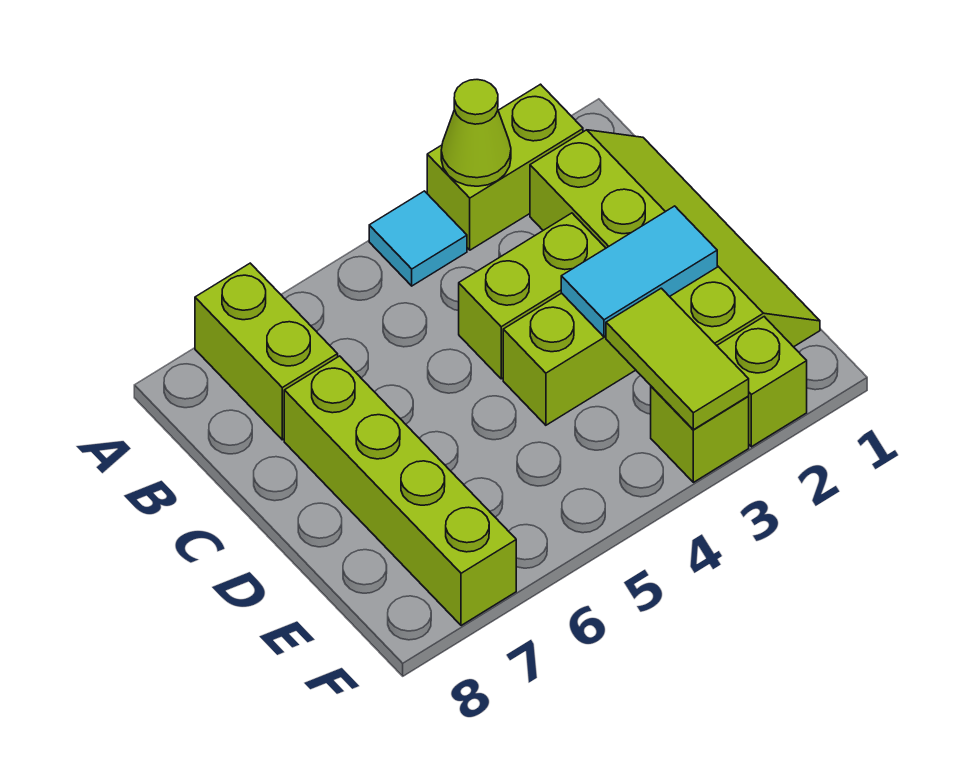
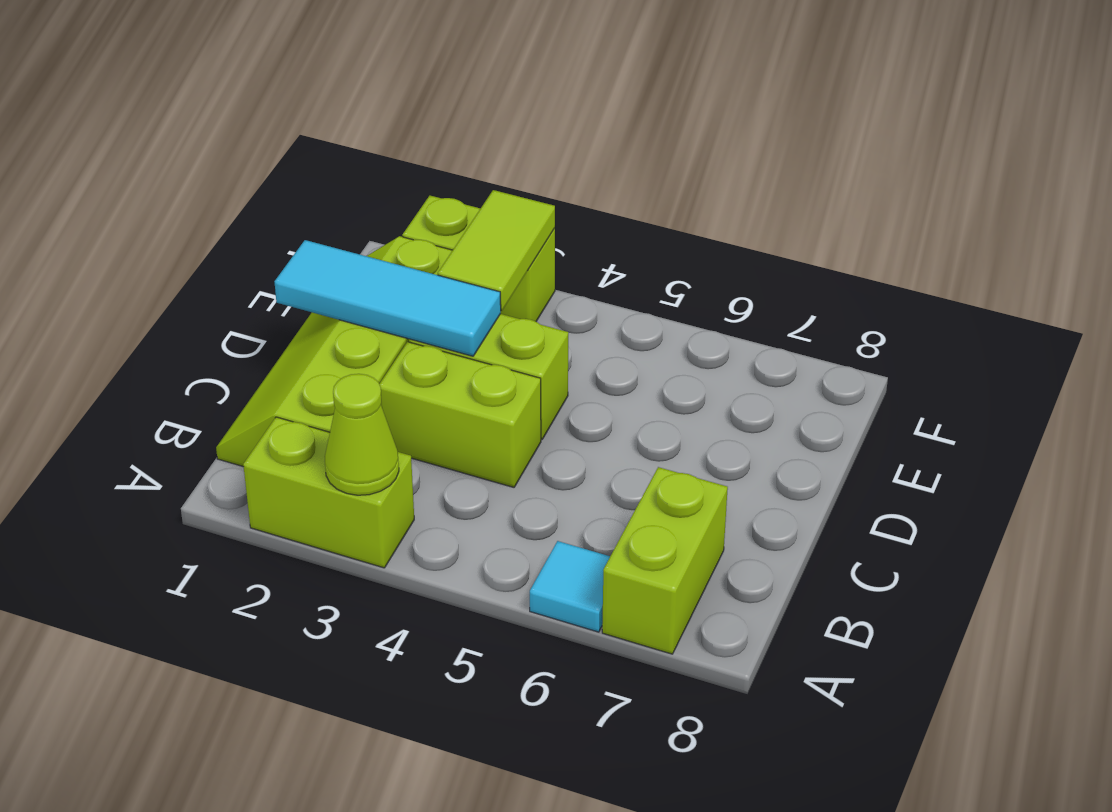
cyan tile A4 level 1 -> cyan tile A6 level 1
lime brick C7:F7 level 1 -> none
cyan tile D2:D3 level 2 -> cyan tile D1:D3 level 2

